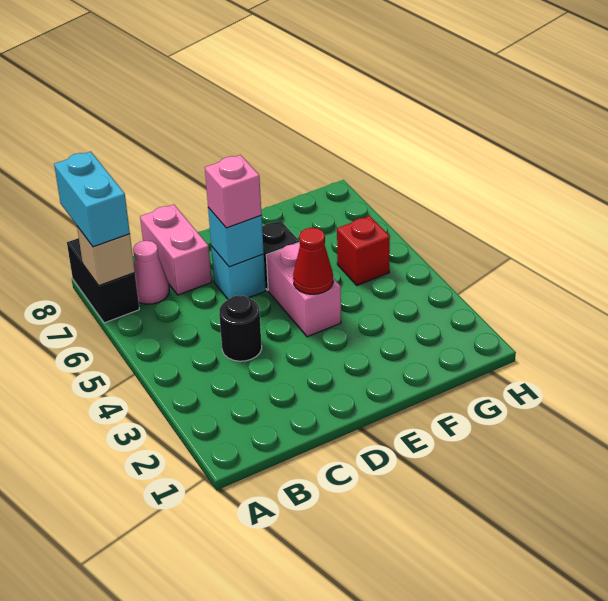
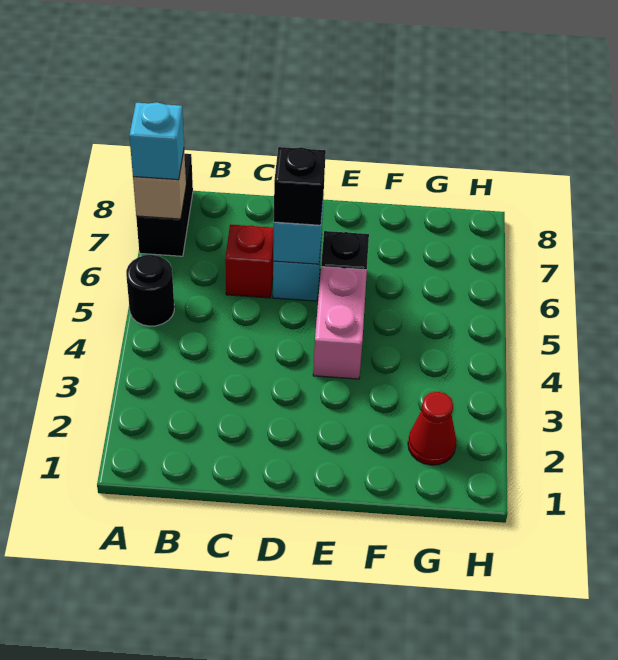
cyan brick A7:A8 level 3 -> cyan brick A7 level 3
pink cone B7 level 1 -> none
black round brick C4 level 1 -> black round brick A5 level 1
pink brick C7:C8 level 1 -> none
pink brick D6 level 3 -> black brick D6 level 3
red cone E4 level 2 -> red cone G2 level 1
red brick G5 level 1 -> red brick C6 level 1

